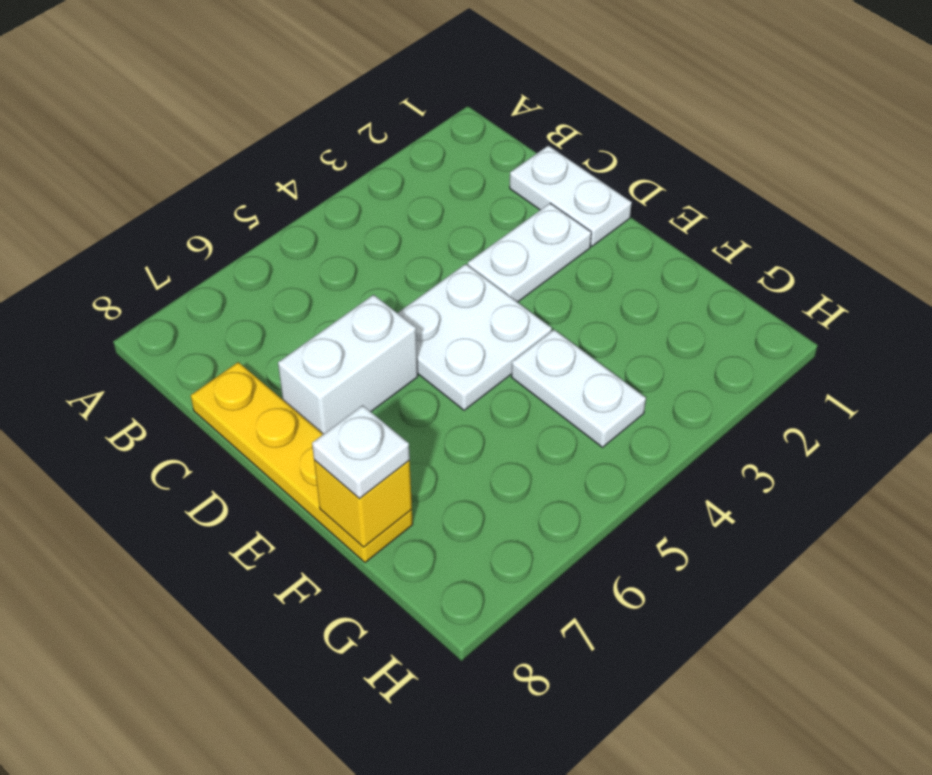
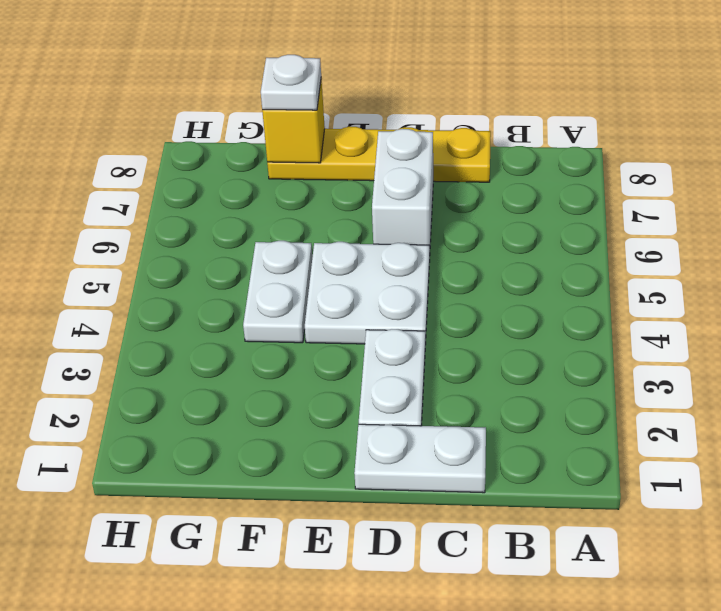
white plate F4:G4 level 1 -> white plate F4:F5 level 1

